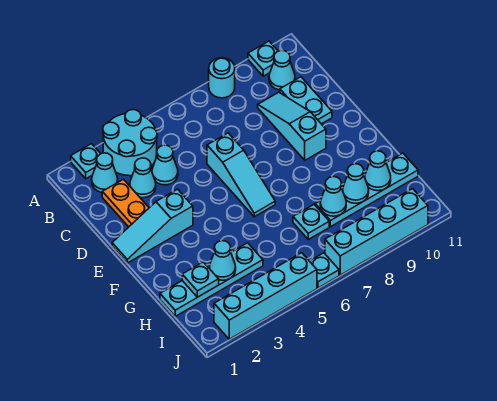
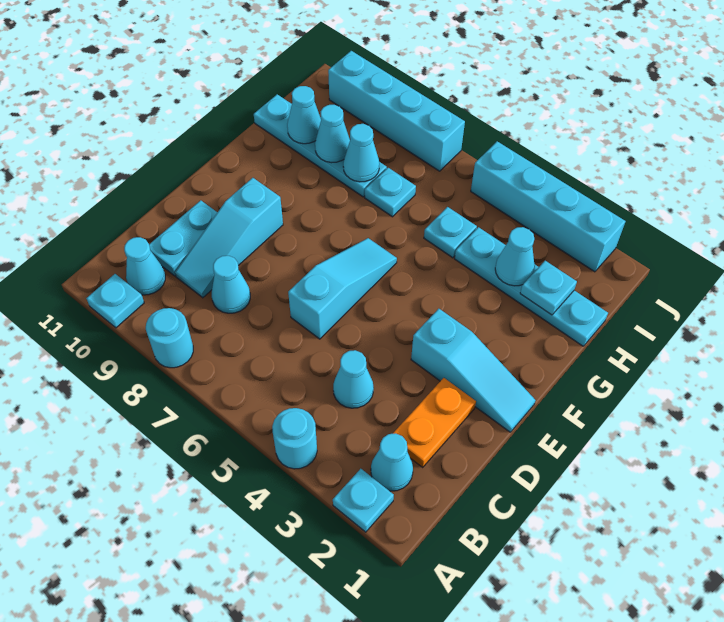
cyan round brick A3:B4 level 1 -> cyan round brick A4 level 1
cyan cone C3 level 1 -> cyan cone C8 level 1
cyan plate J6 level 1 -> cyan plate H5 level 1

